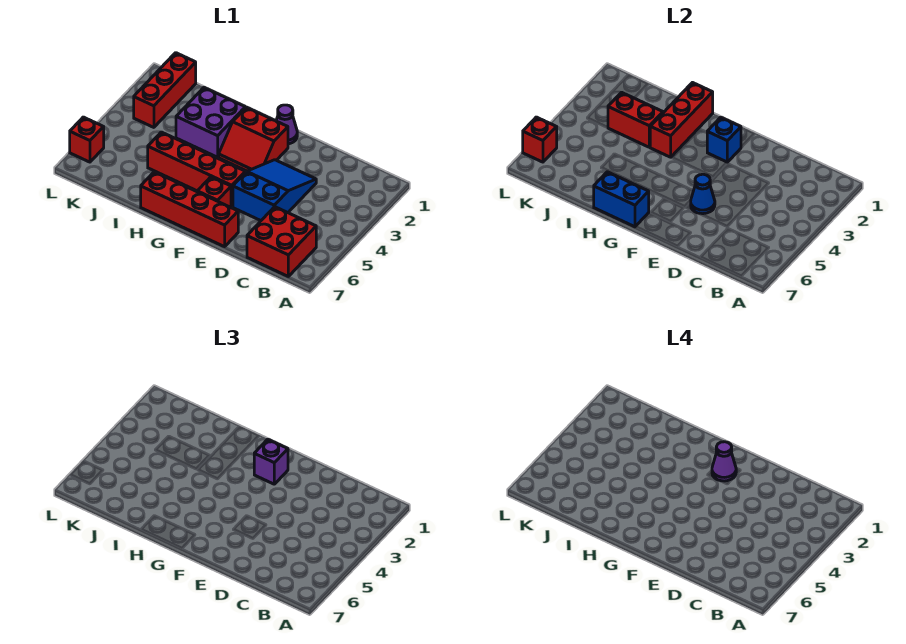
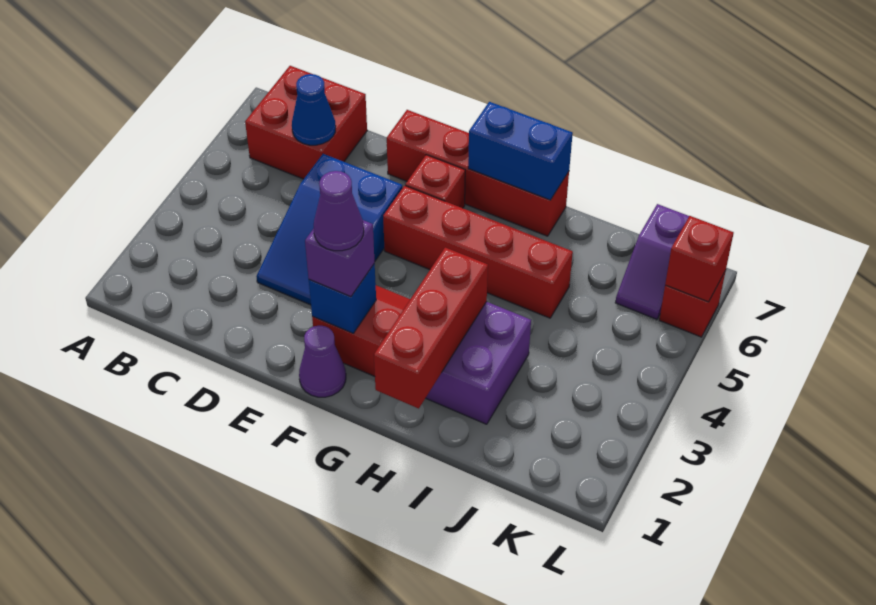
blue cone E5 level 2 -> blue cone C6 level 2
red brick I3:J3 level 2 -> none
red brick K1:K3 level 1 -> none
none -> purple slope K6:K7 level 1 top 7

